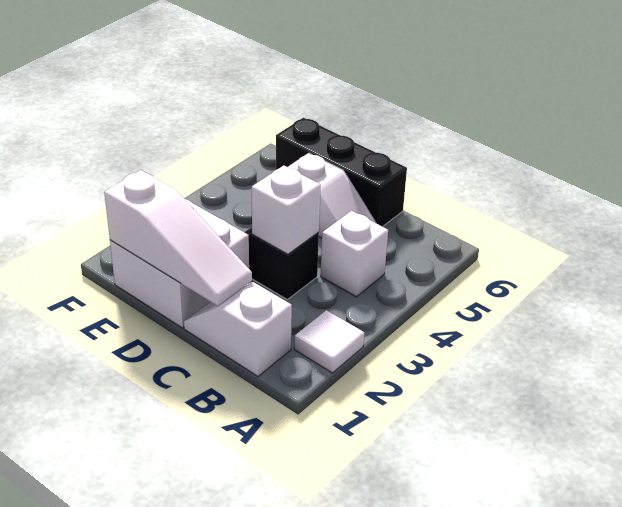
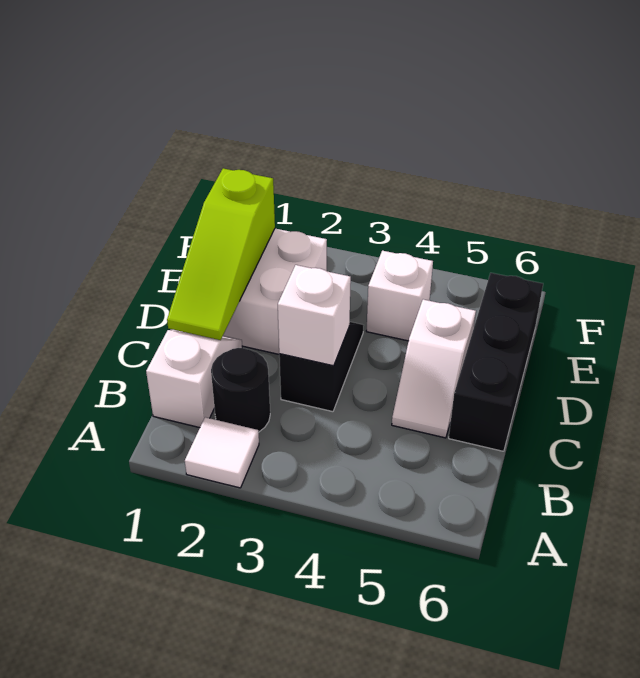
none -> black round brick B2 level 1
white brick B4 level 1 -> white brick E4 level 1
white slope C1:E1 level 2 top E -> lime slope C1:E1 level 2 top E

